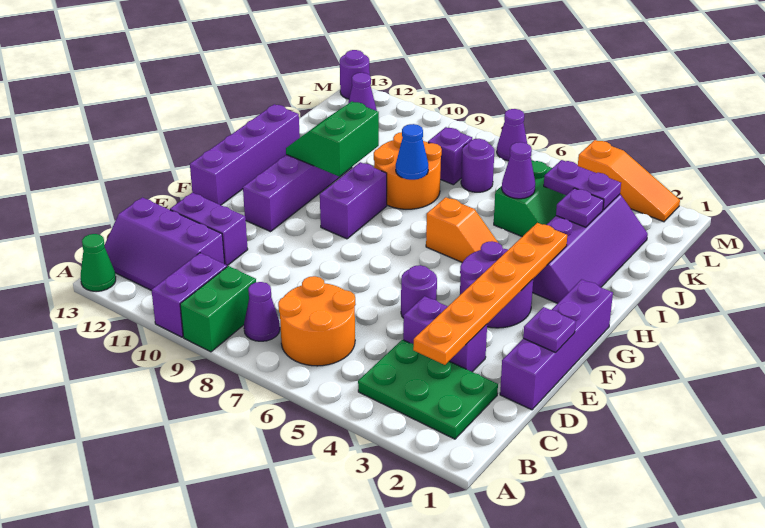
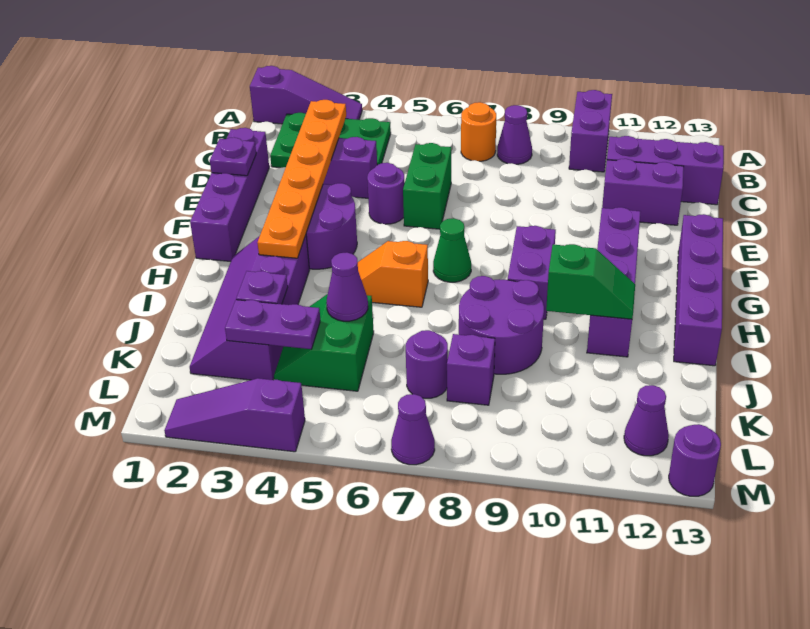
none -> purple slope A1:A3 level 1 top 1
green brick A9:B9 level 1 -> green brick D6:E6 level 1
green cone A13 level 1 -> green cone G7 level 1
orange round brick B6:C7 level 1 -> orange round brick B7 level 1
green slope H10:I11 level 2 top 10 -> green slope I10:I11 level 2 top 10
orange round brick I8:J9 level 1 -> purple round brick I8:J9 level 1
blue cone I8 level 2 -> none
orange slope M2:M4 level 1 top 4 -> purple slope M2:M4 level 1 top 4

